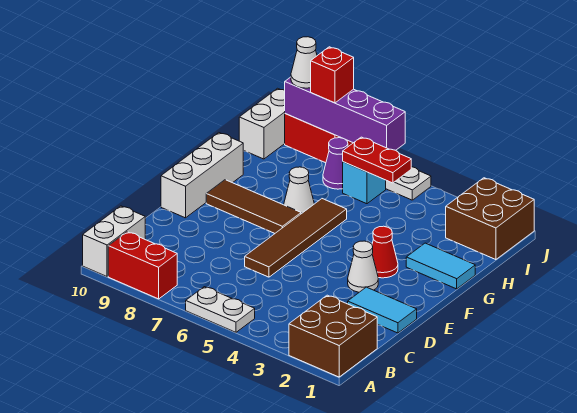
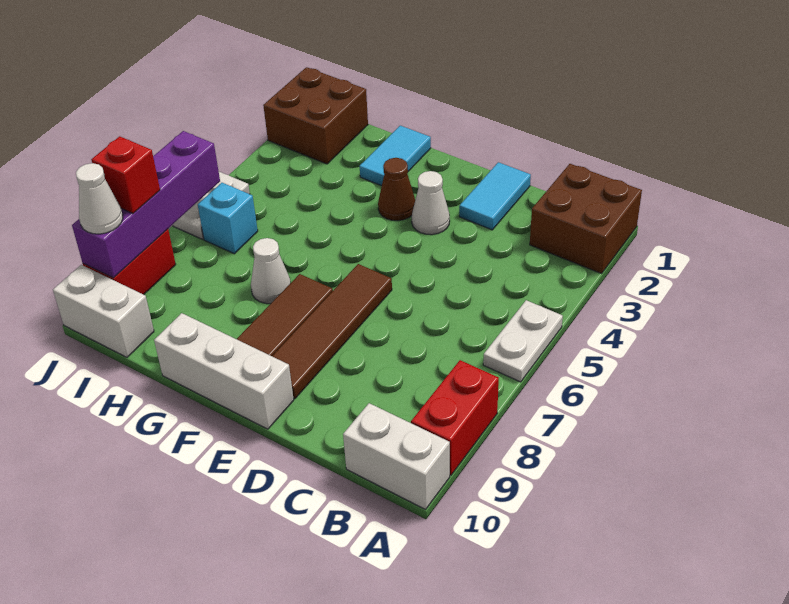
brown tile D6:G6 level 1 -> brown tile E6:E9 level 1
red cone F3 level 1 -> brown cone F3 level 1
red plate I5:I6 level 2 -> none
purple cone I7 level 1 -> none

